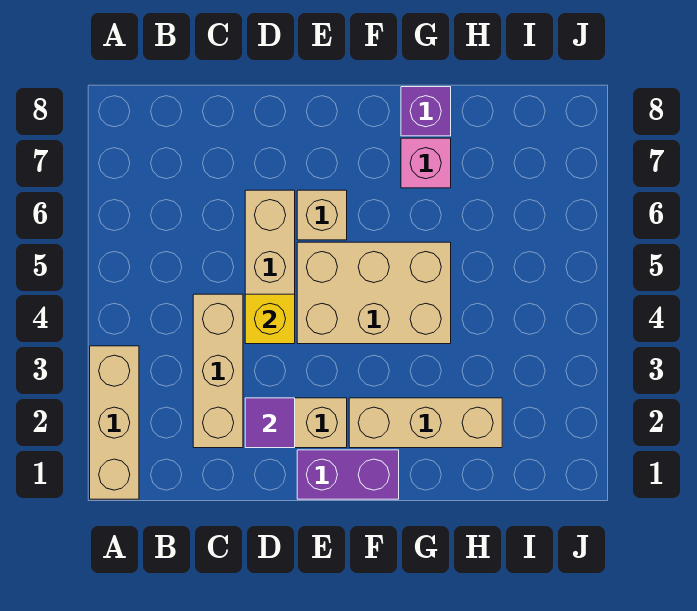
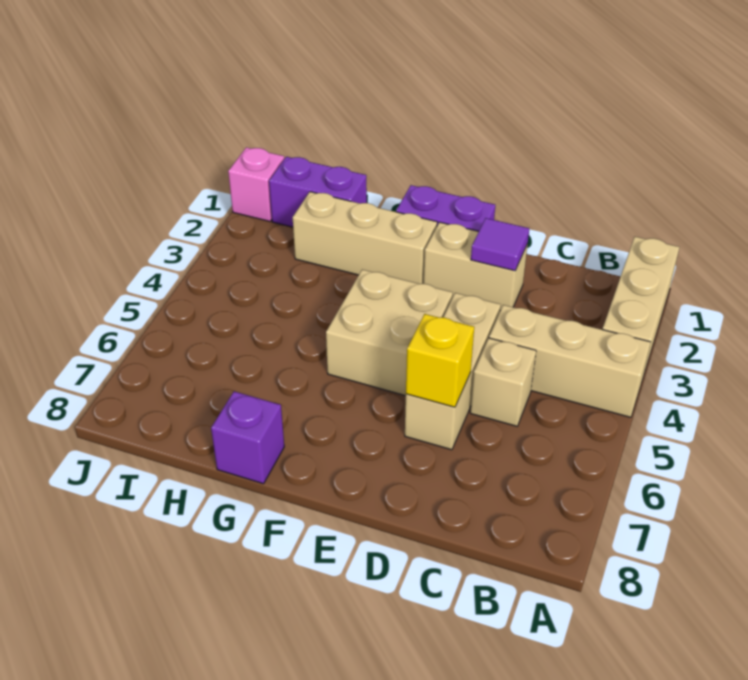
tan brick C2:C4 level 1 -> tan brick A4:C4 level 1
yellow brick D4 level 2 -> yellow brick D6 level 2
tan brick E4:G5 level 1 -> tan brick E4:F5 level 1
tan brick E6 level 1 -> tan brick C5 level 1
pink brick G7 level 1 -> pink brick J1 level 1
none -> purple brick H1:I1 level 1

